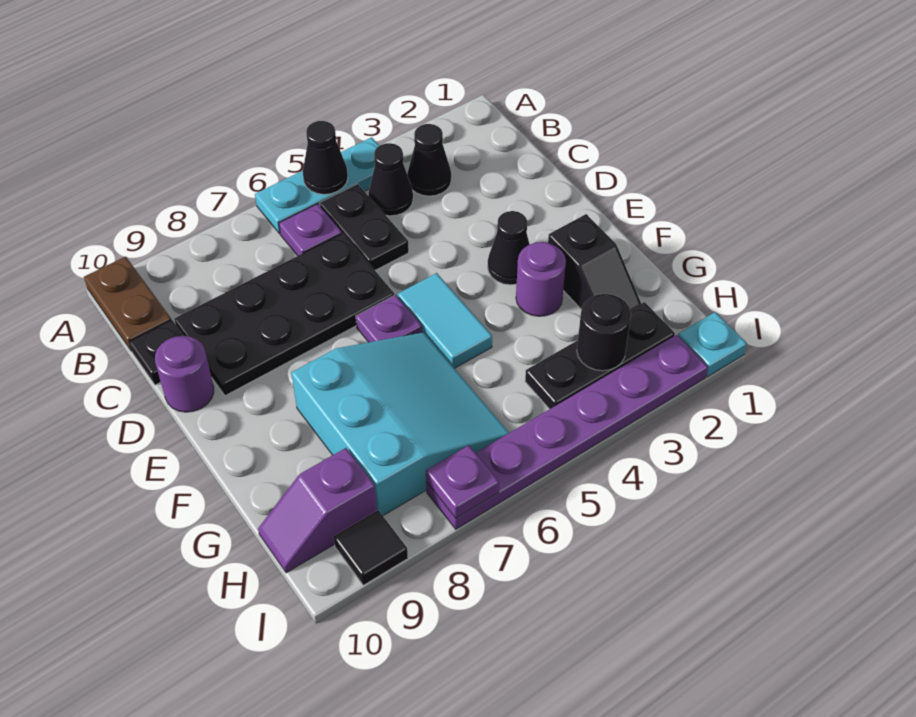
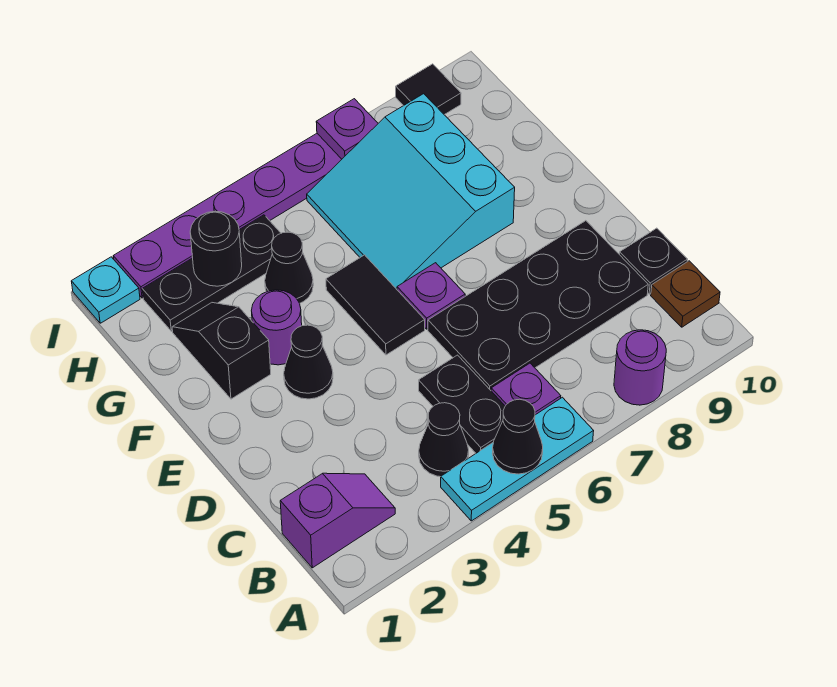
brown plate A10:B10 level 1 -> brown plate B10 level 1
black cone B3 level 1 -> black cone G4 level 1
purple round brick D10 level 1 -> purple round brick A8 level 1
cyan tile E5:F5 level 1 -> black tile E5:F5 level 1
purple slope H9:H10 level 1 top 9 -> purple slope B1:B2 level 1 top 1

